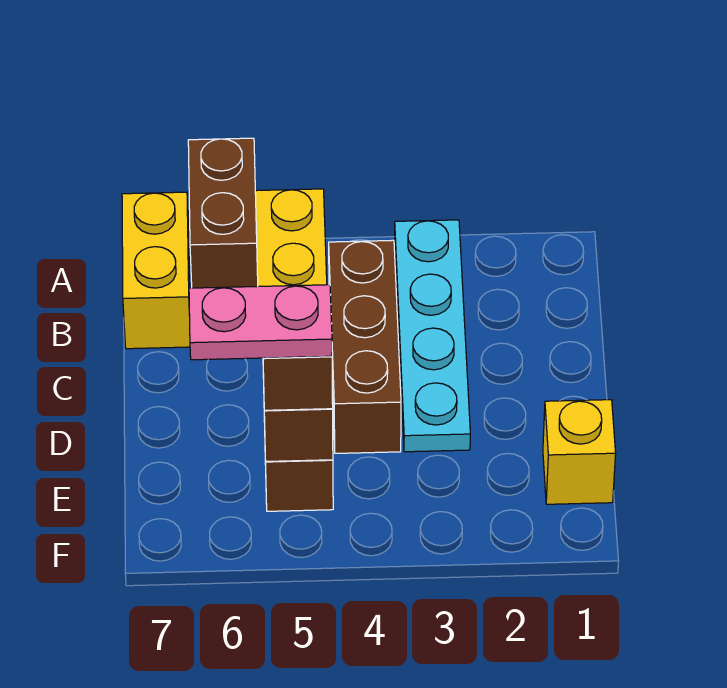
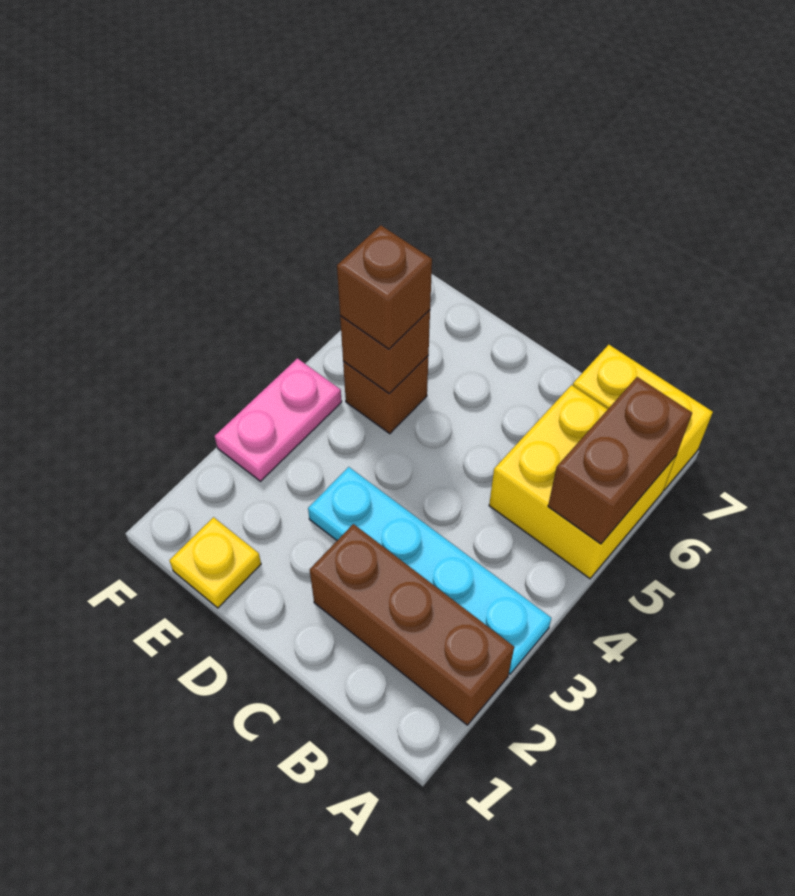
brown brick A6:B6 level 2 -> brown brick A5:A6 level 2
brown brick B4:D4 level 1 -> brown brick A2:C2 level 1
yellow brick E1 level 1 -> yellow plate E1 level 1
pink plate E5:E6 level 4 -> pink plate F3:F4 level 1

